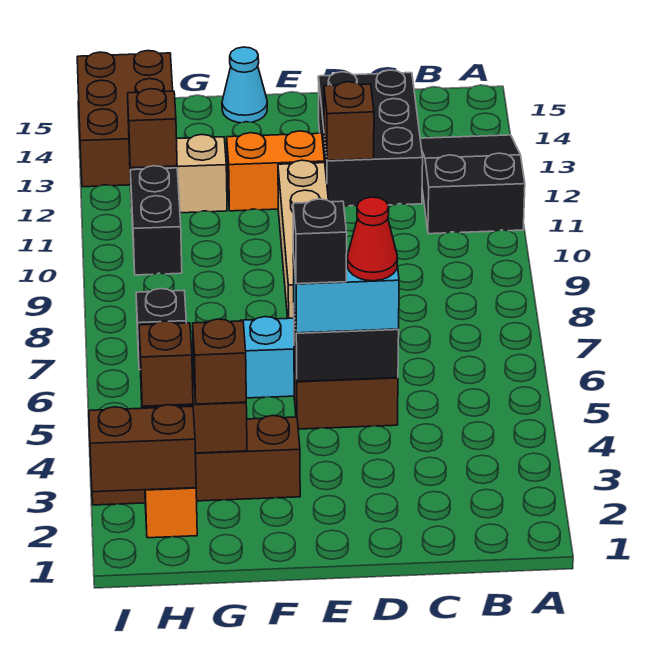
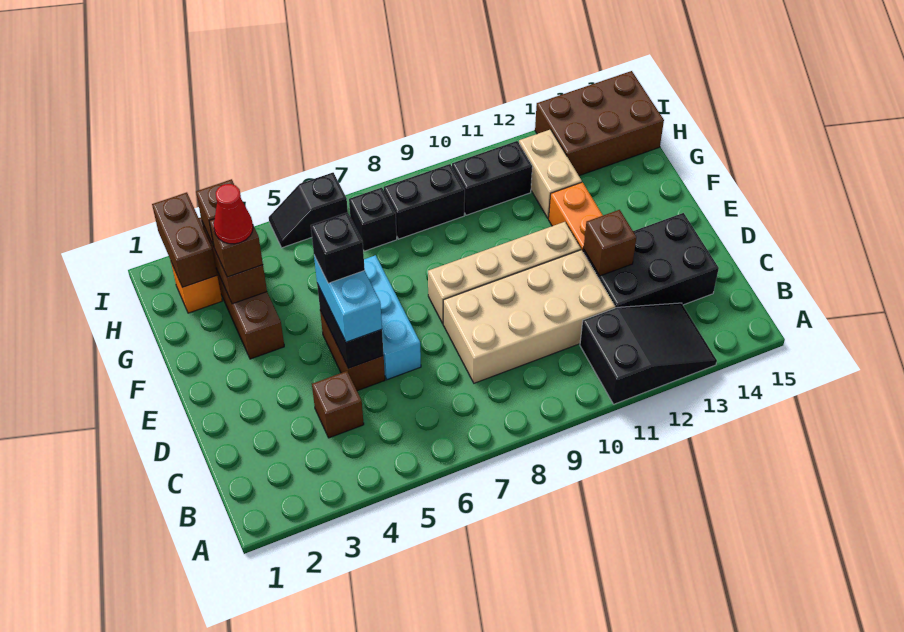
none -> tan brick C8:D11 level 1
red cone D5 level 4 -> red cone G3 level 4
cyan cone F15 level 1 -> none
none -> black brick H8:H9 level 1
brown brick H12 level 2 -> brown brick C4 level 1
none -> black slope I5:I6 level 1 top 6

